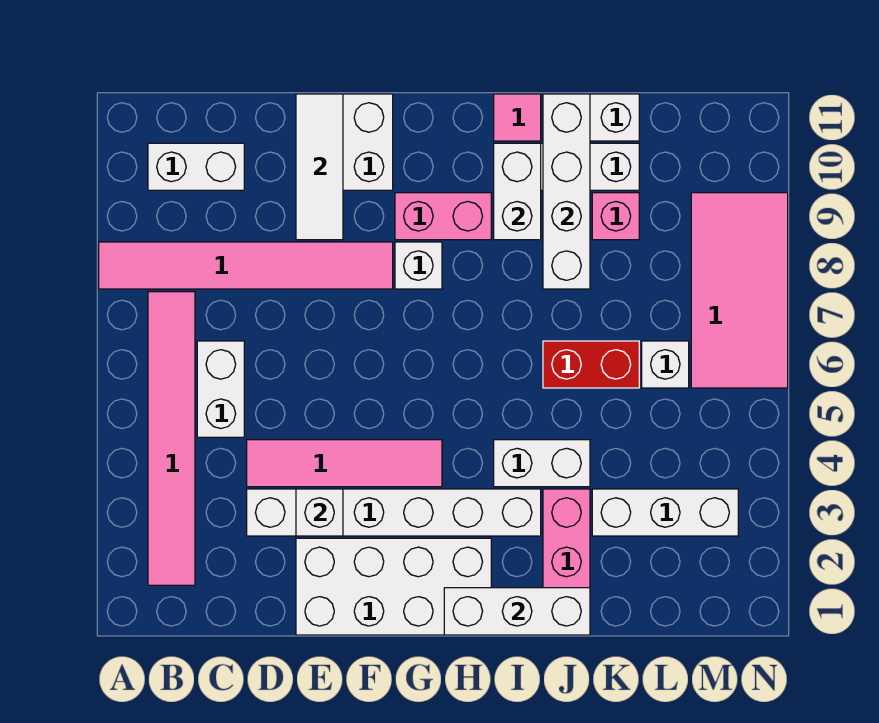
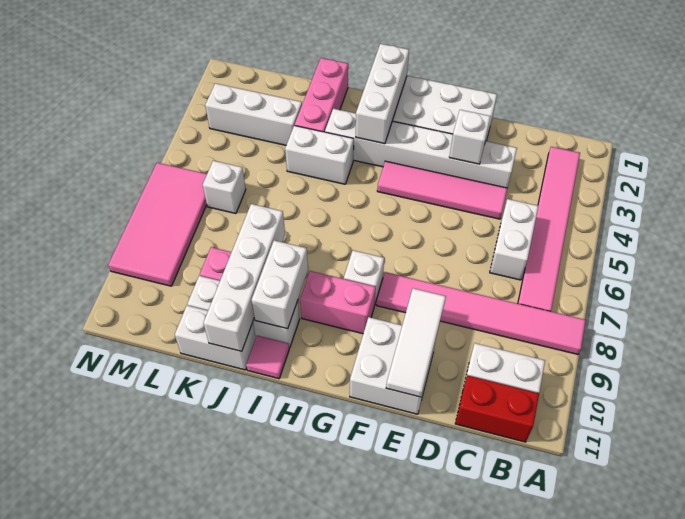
white brick H1:J1 level 2 -> white brick H1:H3 level 2
red brick J6:K6 level 1 -> red brick B11:C11 level 1

